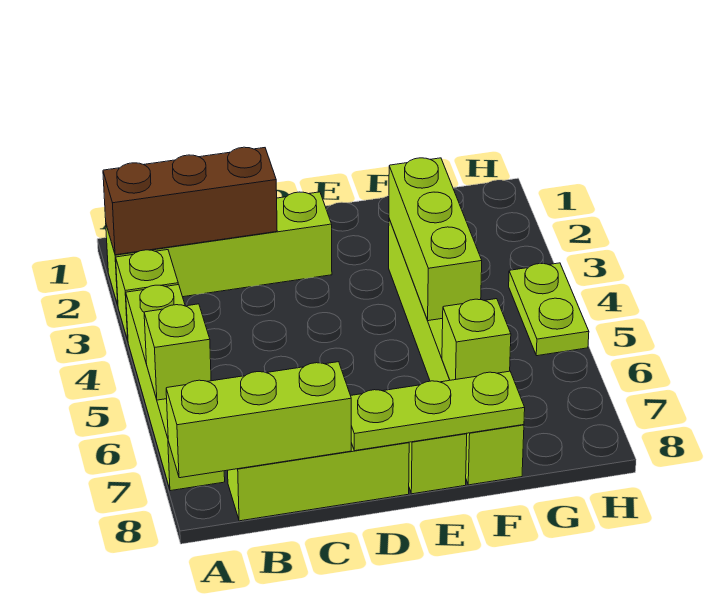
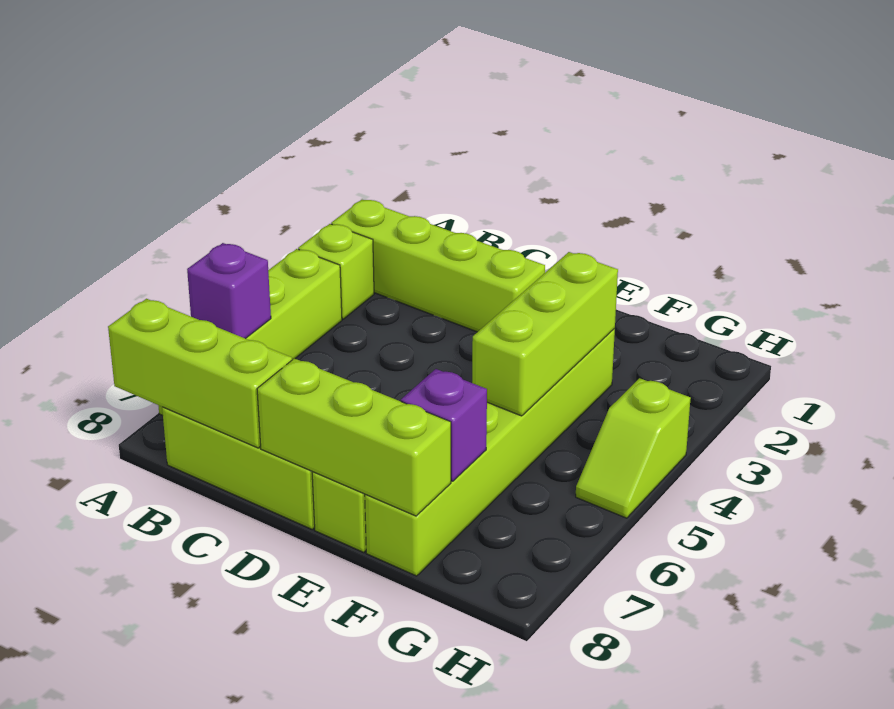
brown brick A2:C2 level 2 -> none
lime brick A6 level 2 -> purple brick A6 level 2
lime plate D8:F8 level 2 -> lime brick D8:F8 level 2
lime brick F7 level 2 -> purple brick F7 level 2
lime plate H4:H5 level 1 -> lime slope H4:H5 level 1 top 4

